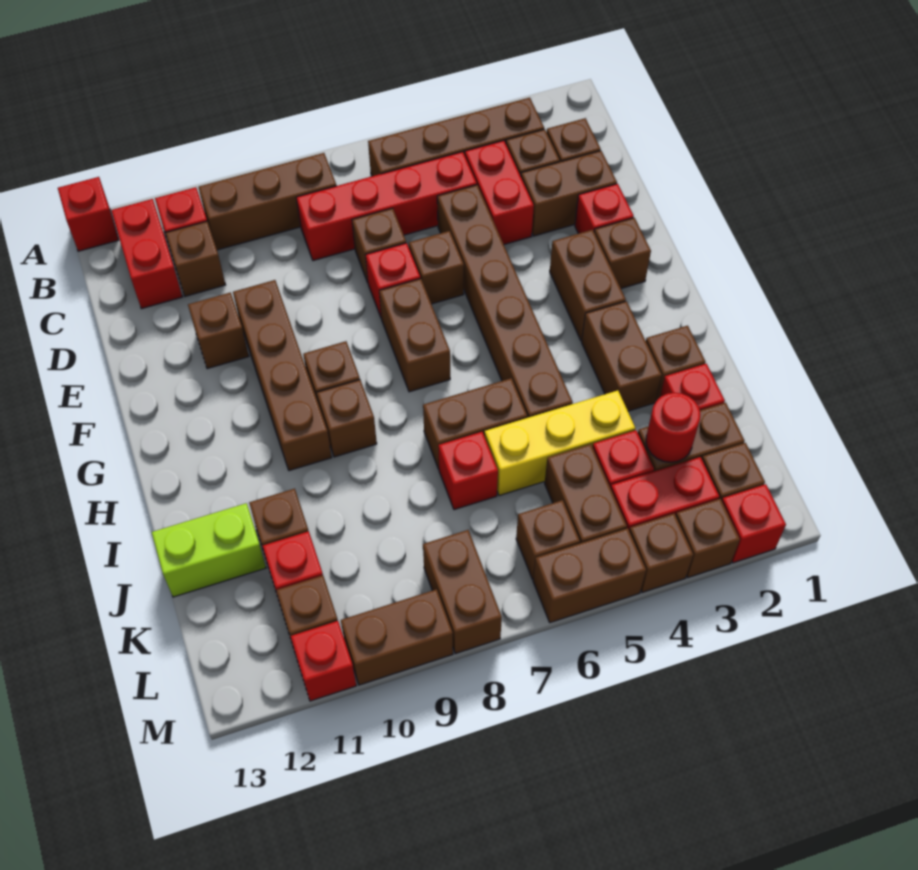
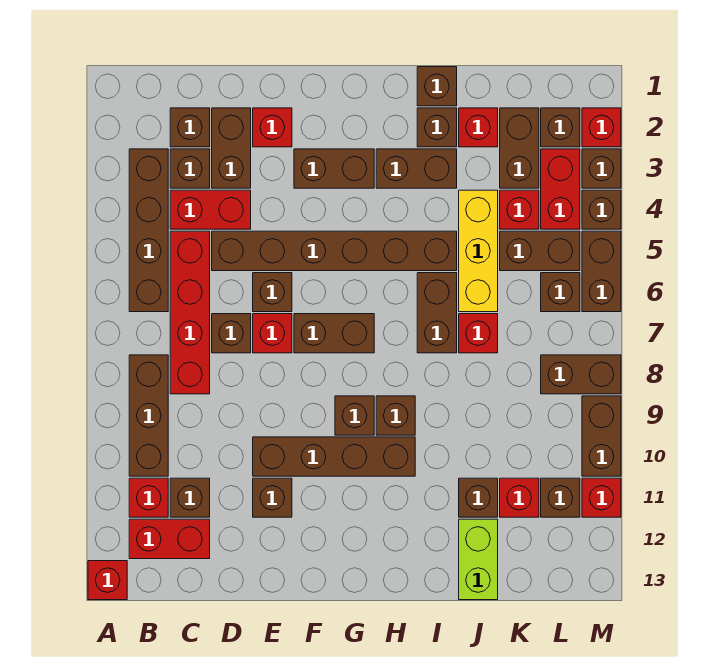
brown brick F2 level 1 -> brown brick I1 level 1
red round brick K3 level 2 -> none

